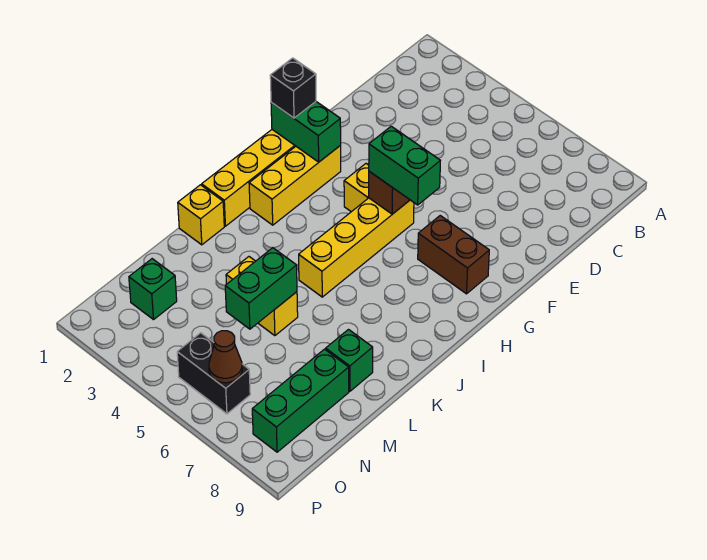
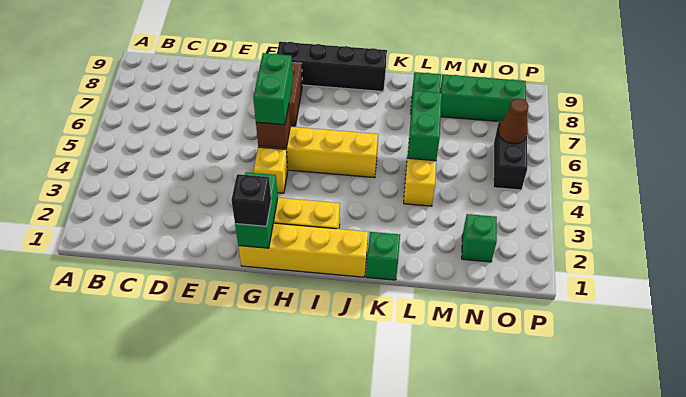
none -> black brick G9:J9 level 1
yellow brick K1 level 1 -> green brick K1 level 1
green brick L5:M5 level 2 -> green brick L5:L6 level 2

